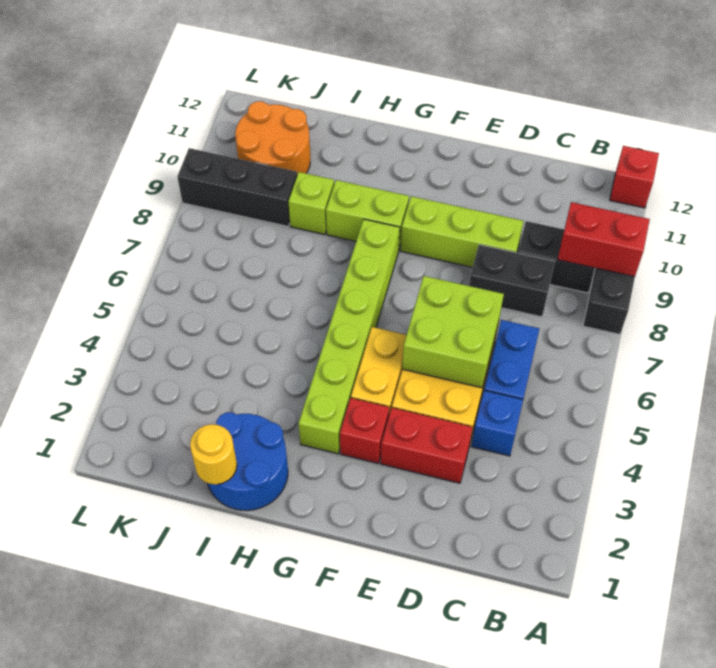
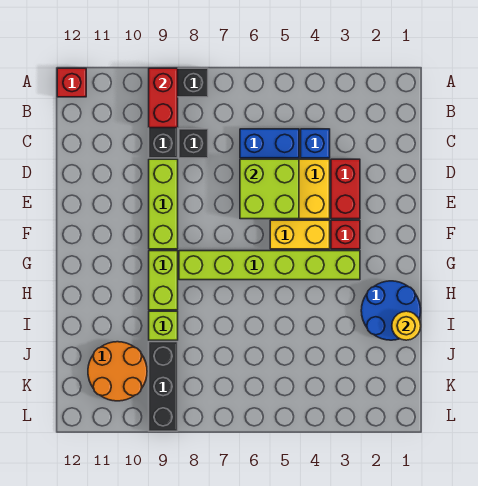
black brick C8:D8 level 1 -> black brick C8 level 1

